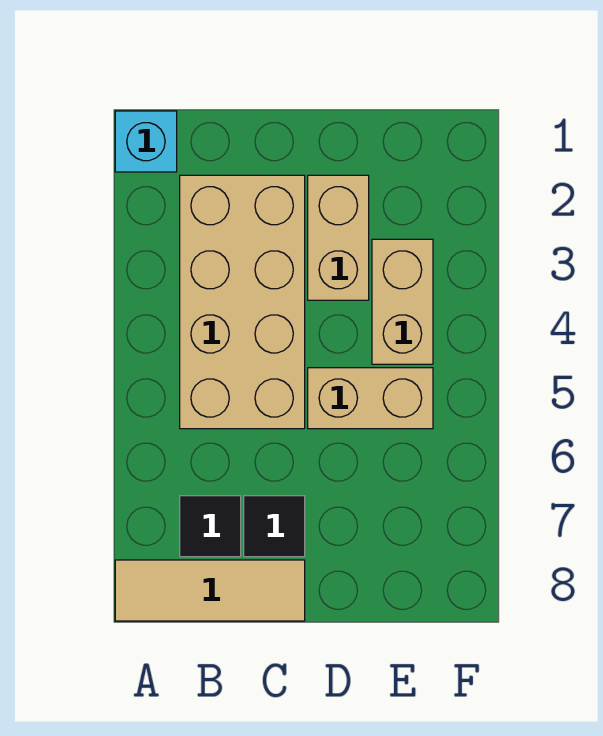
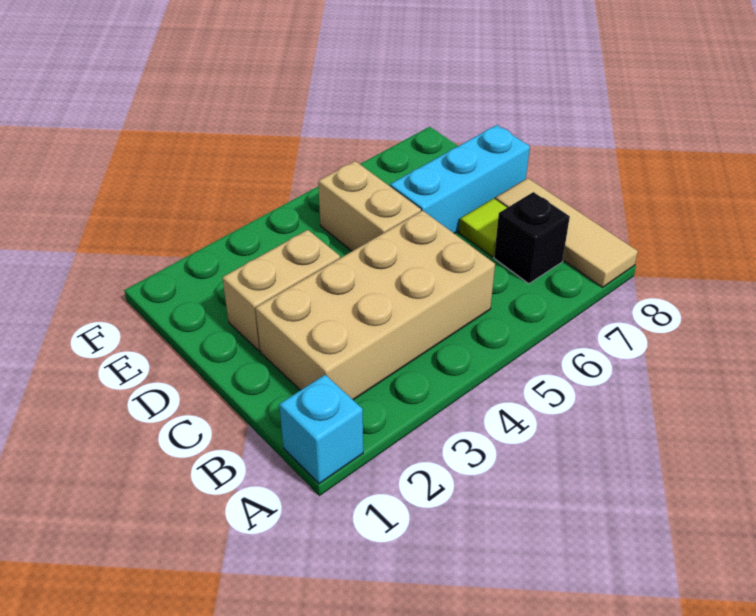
black tile B7 level 1 -> black brick B7 level 1
black tile C7 level 1 -> lime tile C7 level 1
none -> cyan brick D6:D8 level 1
tan brick E3:E4 level 1 -> none

